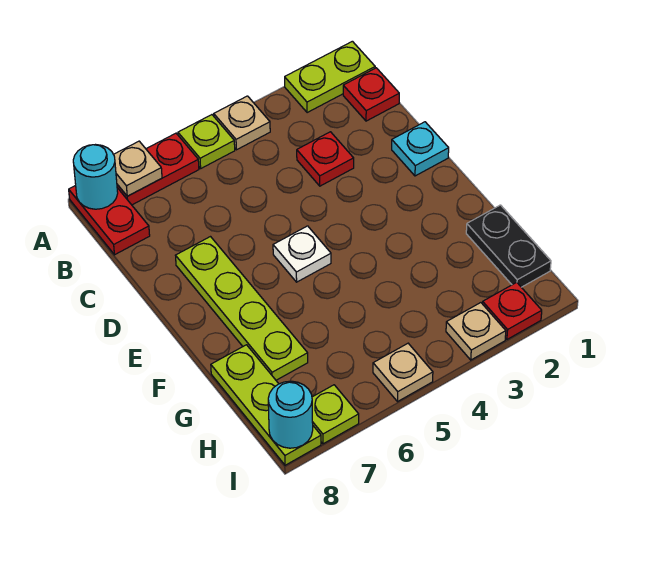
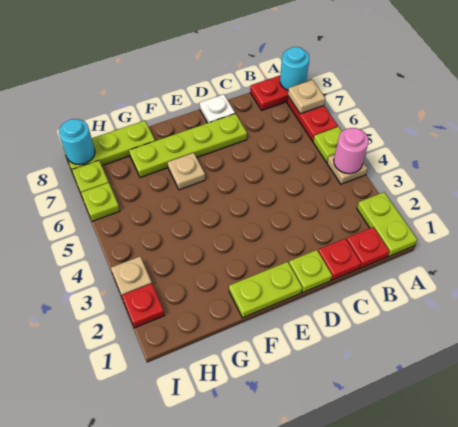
none -> pink round brick A4 level 2
red plate C3 level 1 -> red plate C1 level 1
cyan plate D1 level 1 -> lime plate D1 level 1
none -> lime plate E1:F1 level 1
white plate E5 level 1 -> white plate D8 level 1
black plate G1:H1 level 1 -> none
tan plate I5 level 1 -> tan plate F6 level 1
none -> lime plate I6 level 1

